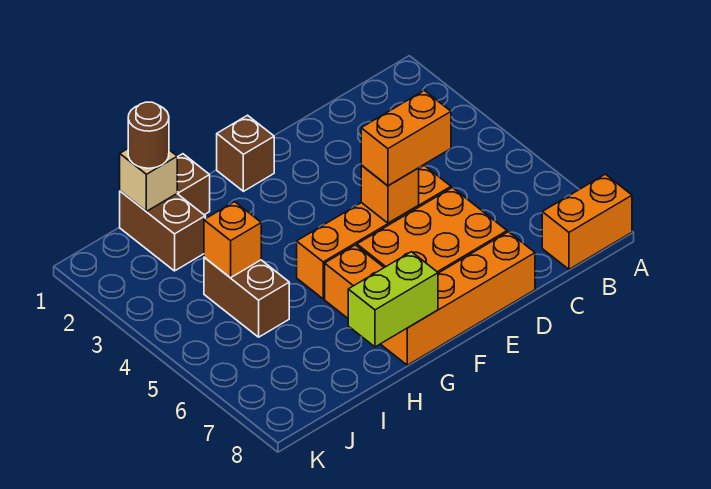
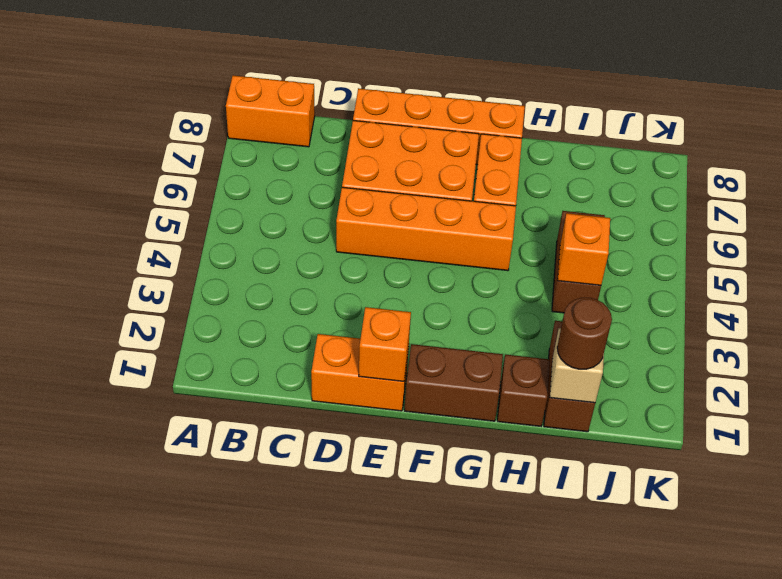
orange brick D5:E5 level 3 -> orange brick D1:E1 level 1
orange brick E5 level 2 -> orange brick E1 level 2
brown brick F1 level 1 -> brown brick F1:G1 level 1
lime brick G8:H8 level 2 -> none

